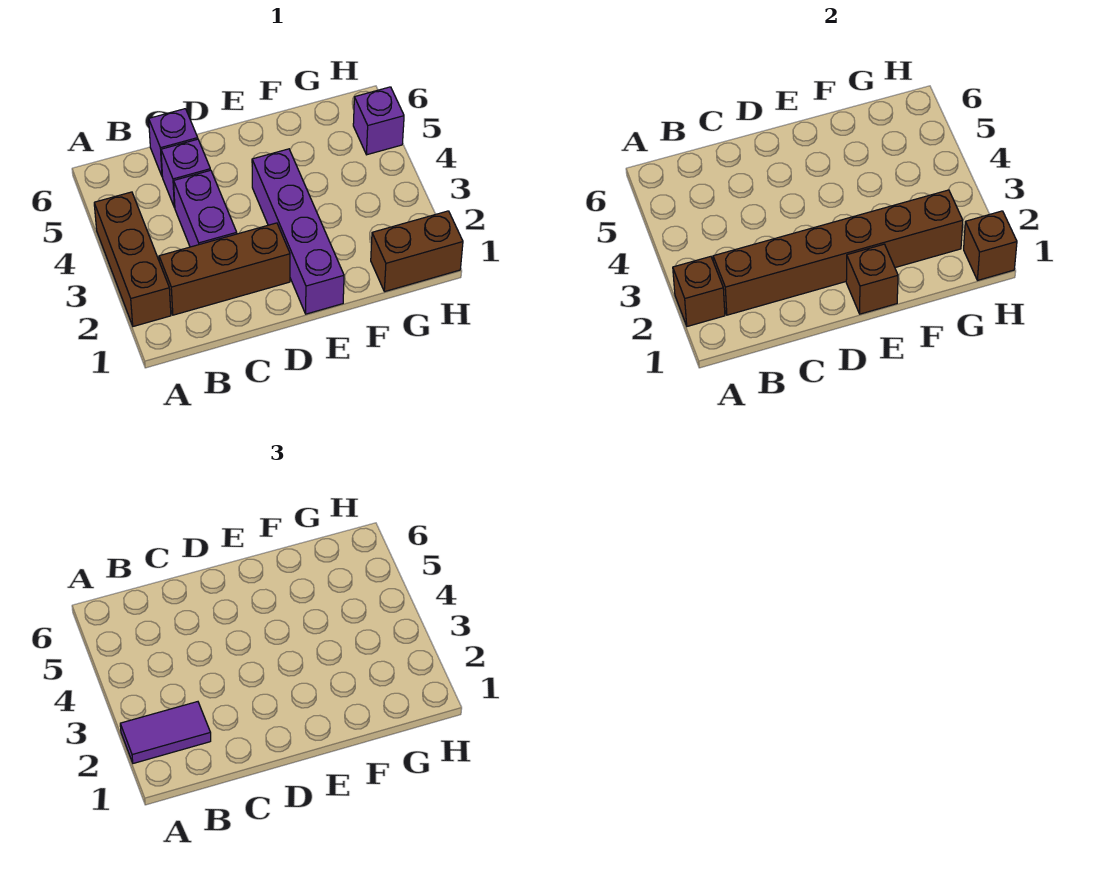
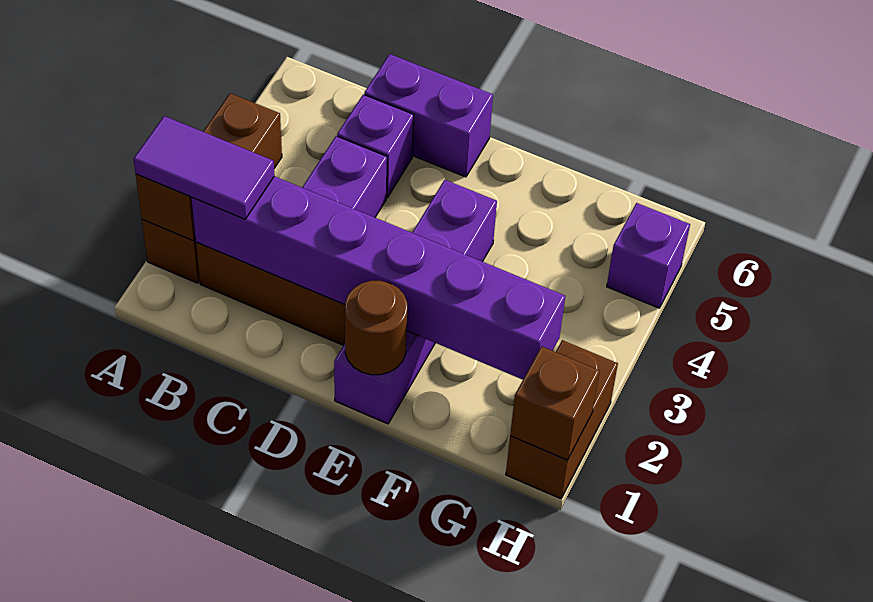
brown brick B2:G2 level 2 -> purple brick B2:G2 level 2
purple brick C6 level 1 -> purple brick C6:D6 level 1
brown brick E1 level 2 -> brown round brick E1 level 2
brown brick G1:H1 level 1 -> brown brick H1:H2 level 1

